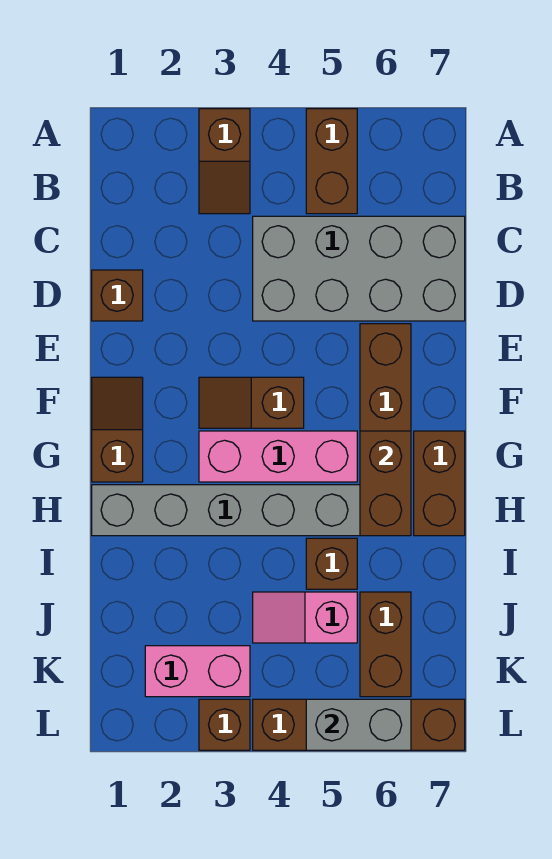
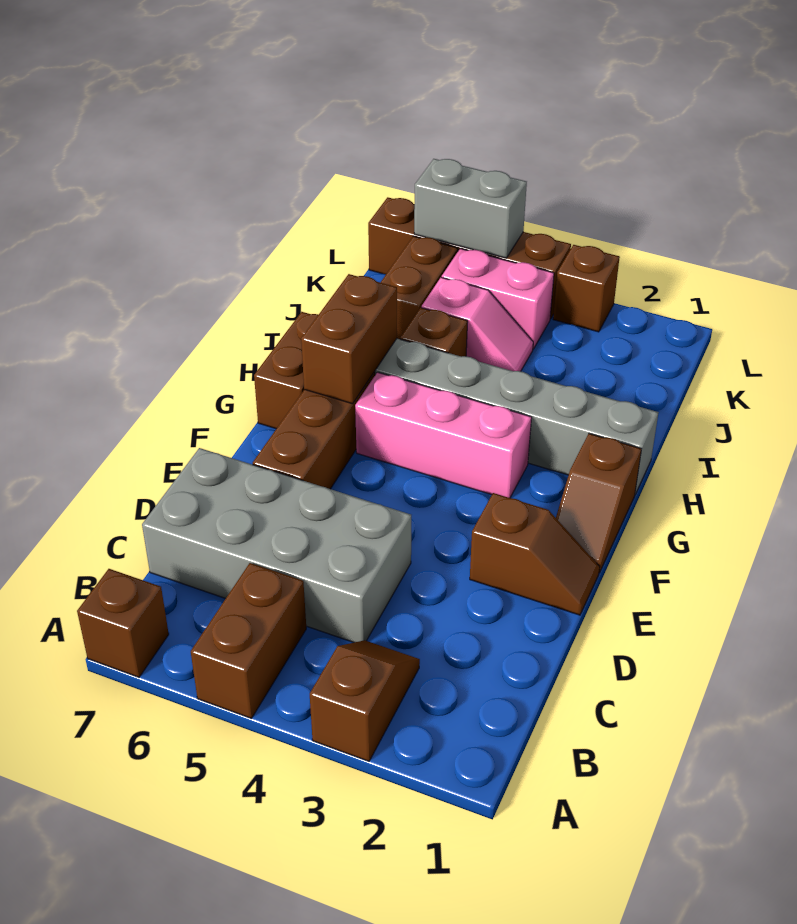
brown brick D1 level 1 -> brown brick A7 level 1
brown slope F3:F4 level 1 top 4 -> brown slope E1:E2 level 1 top 2
pink brick K2:K3 level 1 -> pink brick K4:K5 level 1

